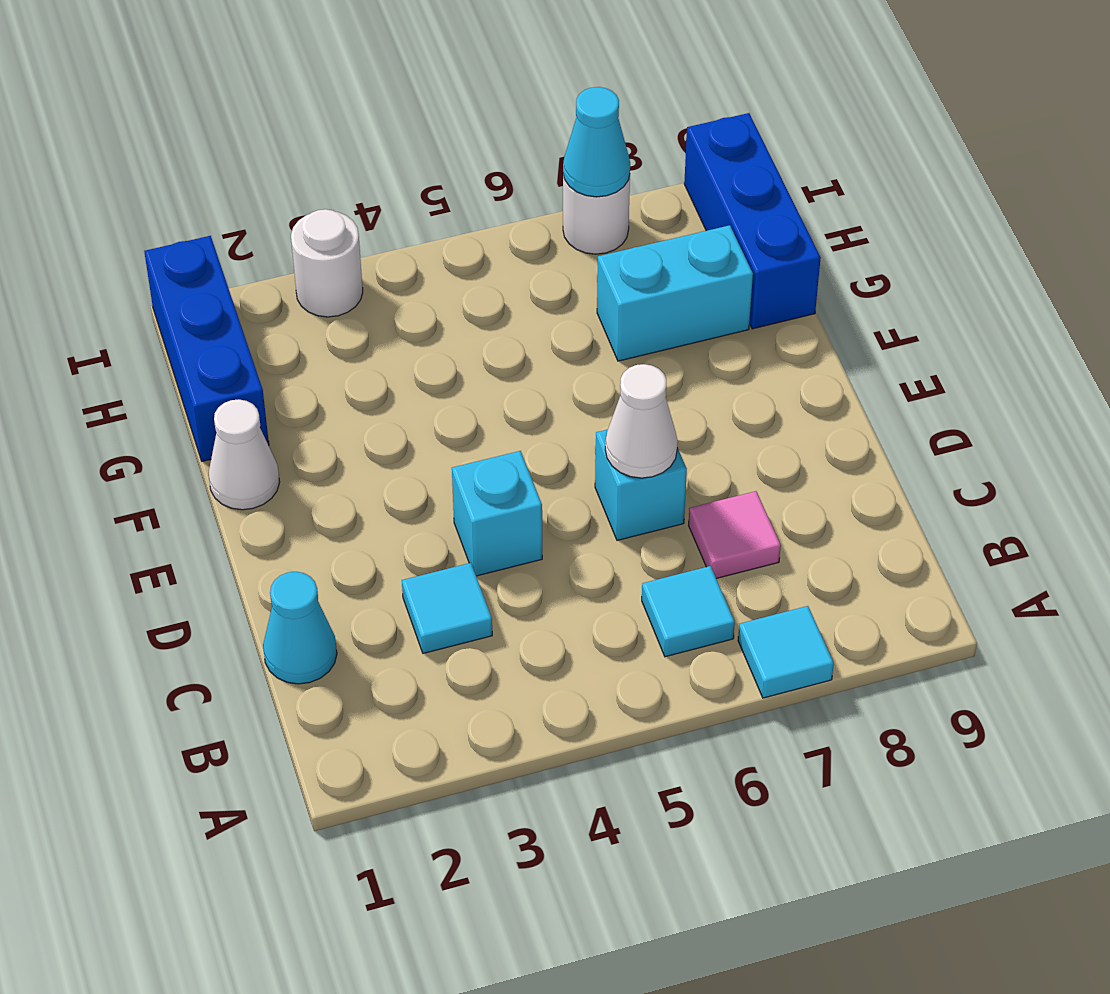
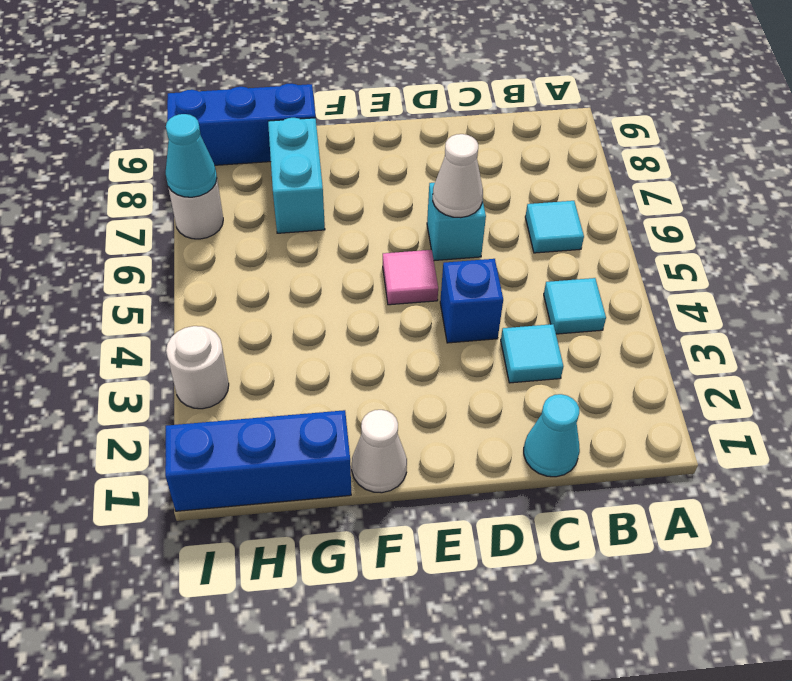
cyan tile A7 level 1 -> cyan tile B4 level 1
pink tile C7 level 1 -> pink tile E5 level 1
cyan brick D4 level 1 -> blue brick D4 level 1

